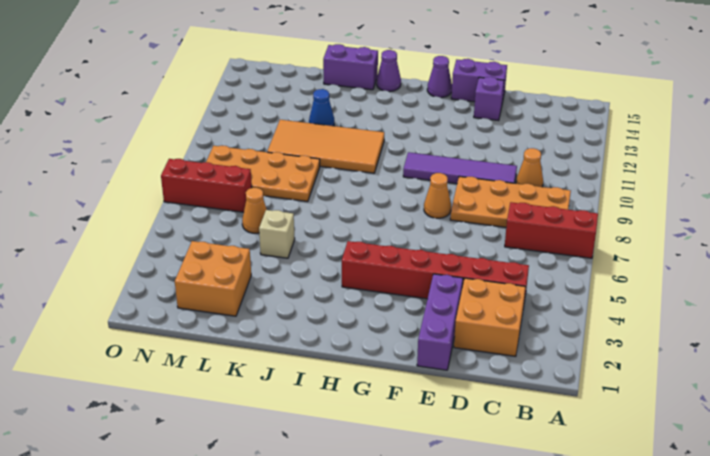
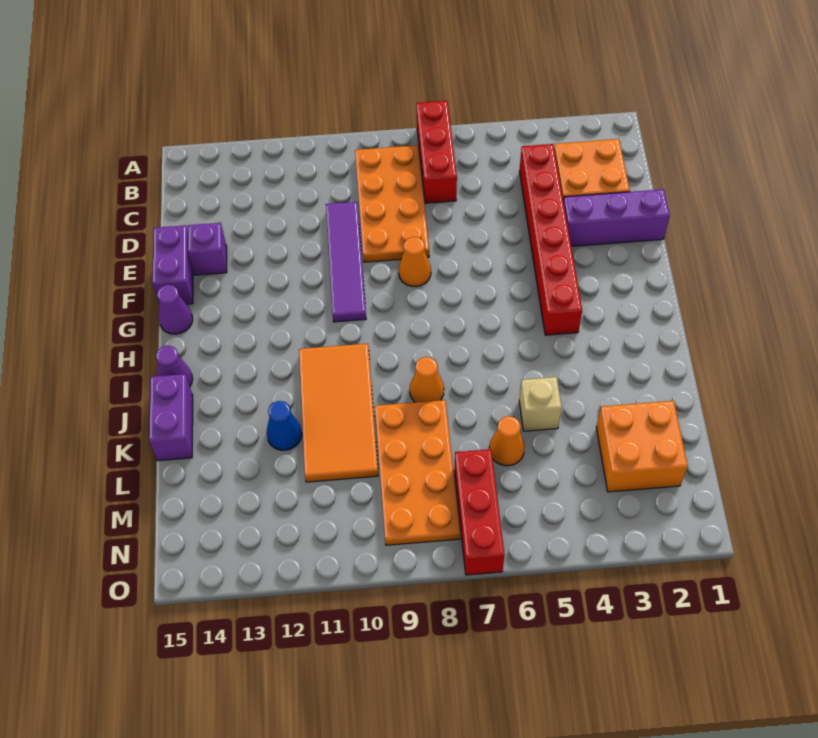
orange cone C10 level 1 -> orange cone J8 level 1

